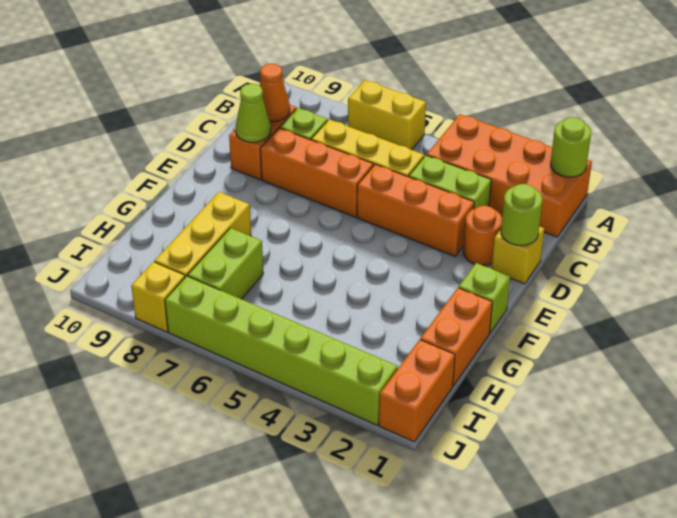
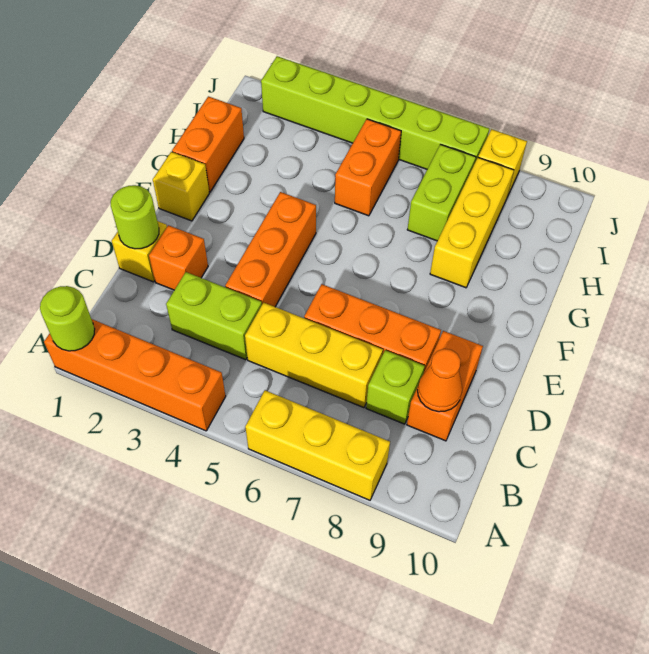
orange brick A1:B4 level 1 -> orange brick A1:A4 level 1
yellow brick A6:A7 level 1 -> yellow brick A6:A8 level 1
orange round brick D2 level 1 -> orange brick D2 level 1
orange brick D3:D5 level 1 -> orange brick D4:F4 level 1
lime cone D9 level 2 -> none
lime brick F1 level 1 -> yellow brick F1 level 1
orange brick I1:J1 level 1 -> orange brick H5:I5 level 1

